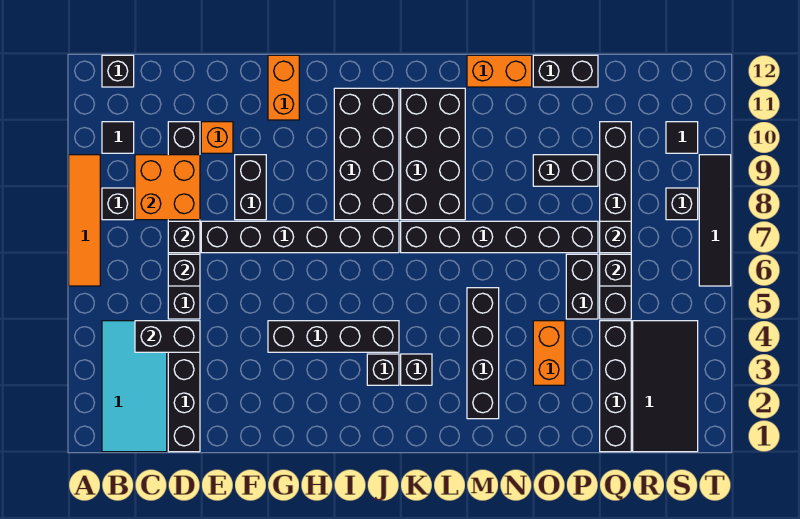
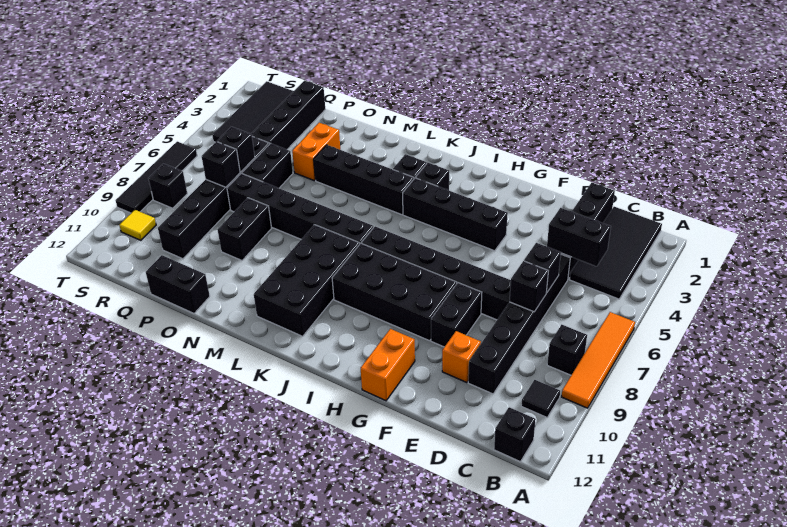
cyan tile B1:C4 level 1 -> black tile B1:C4 level 1
orange brick C8:D9 level 2 -> none
black brick I8:J11 level 1 -> black brick G8:J9 level 1
black brick M2:M5 level 1 -> black brick K4:N4 level 1
orange brick M12:N12 level 1 -> none
black brick O9:P9 level 1 -> black brick O8:O9 level 1
black tile S10 level 1 -> yellow tile S10 level 1

